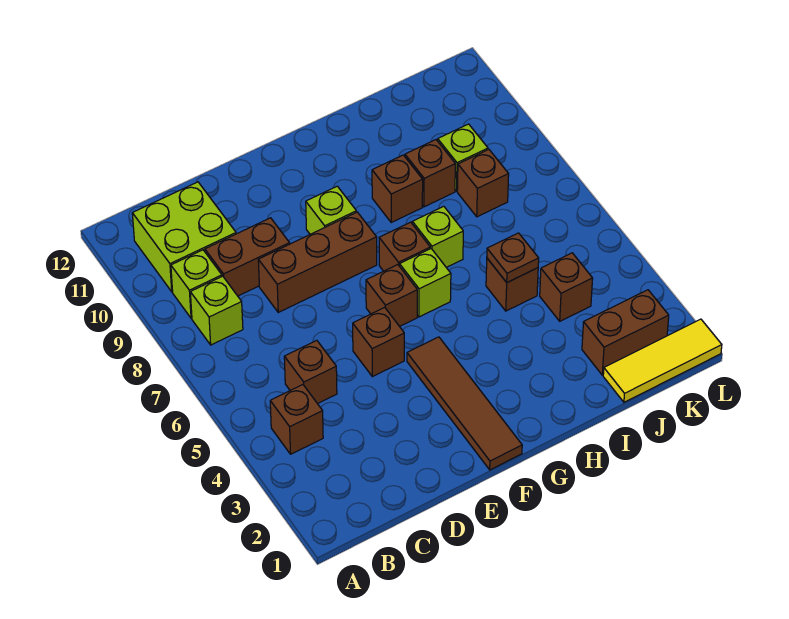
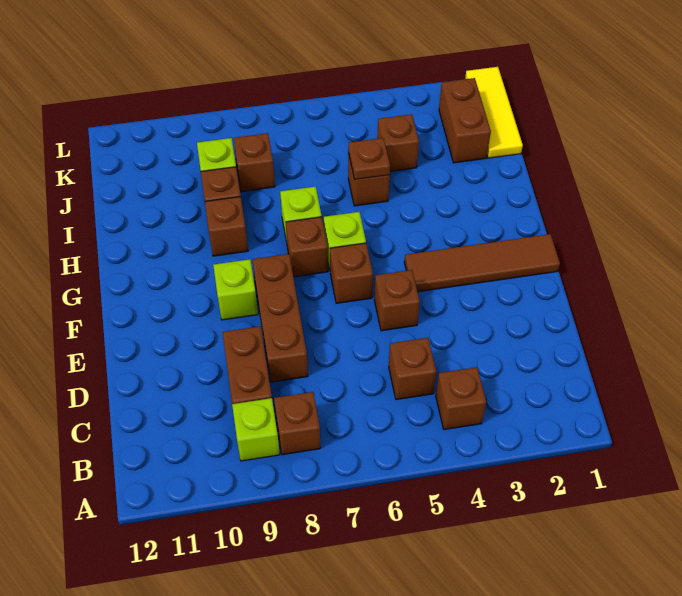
lime brick B8 level 1 -> brown brick B8 level 1
lime brick B10:C11 level 1 -> none

